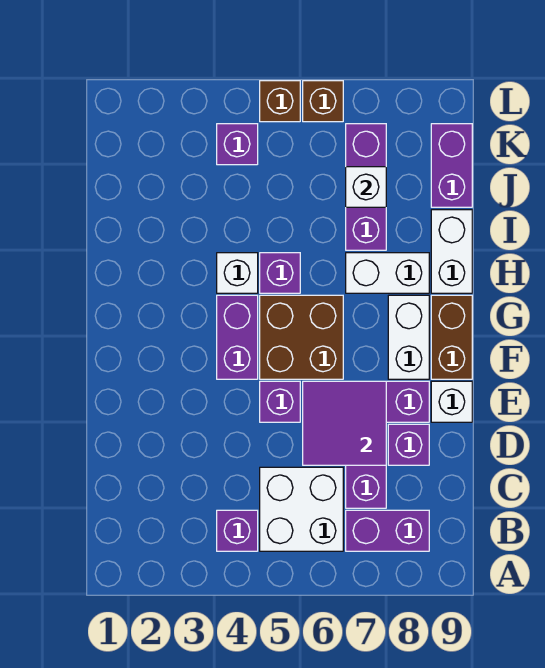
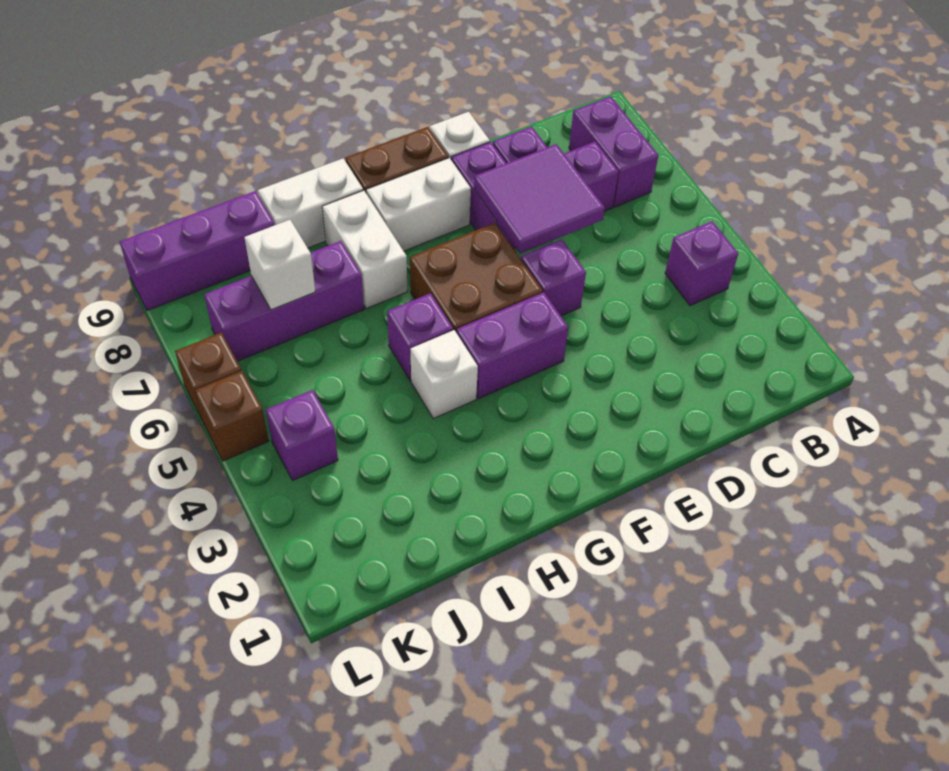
white brick B5:C6 level 1 -> none
purple brick J9:K9 level 1 -> purple brick J9:L9 level 1

